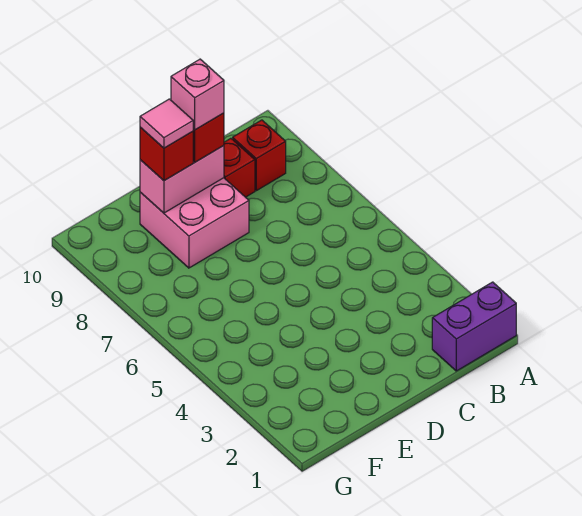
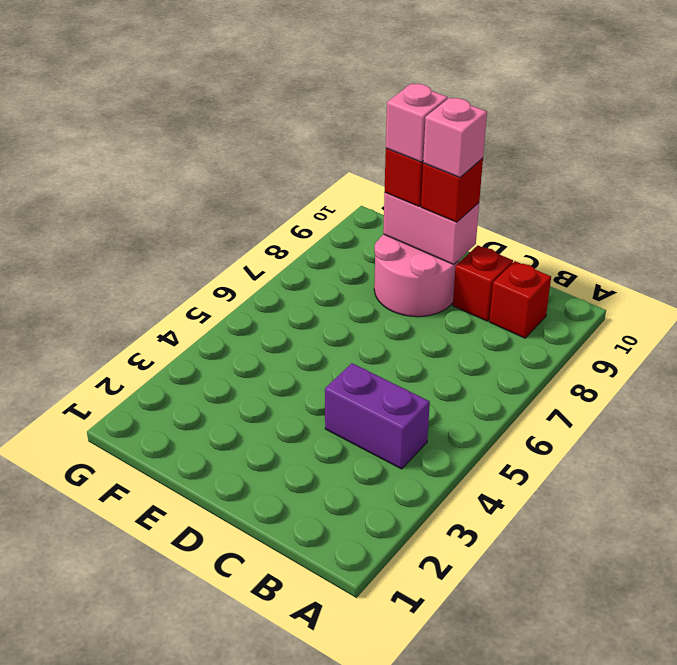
purple brick A1:B1 level 1 -> purple brick B4:C4 level 1
pink brick D8:E9 level 1 -> pink round brick D8:E9 level 1
pink tile E9 level 4 -> pink brick E9 level 4

